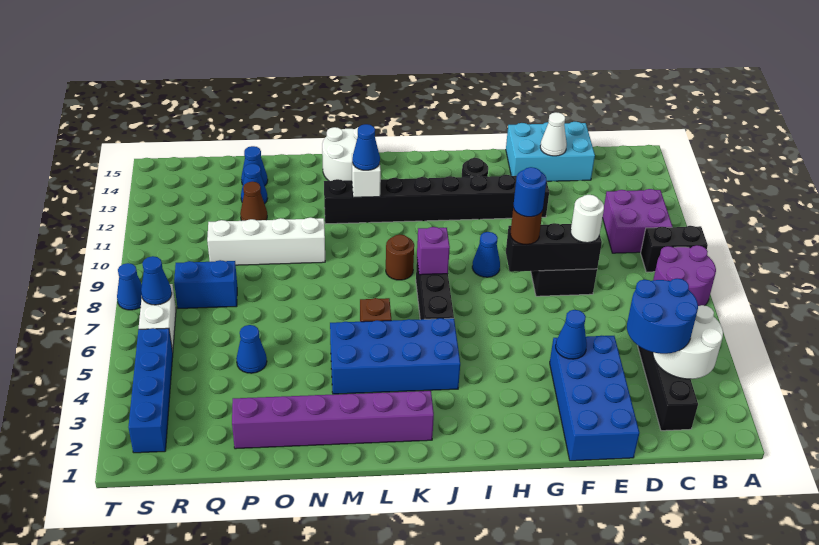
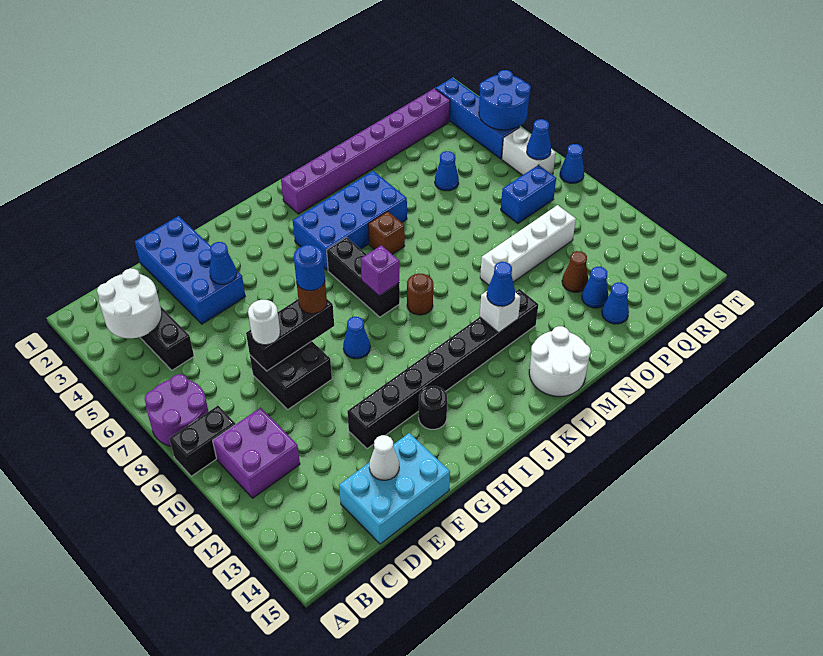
blue round brick C3:D4 level 3 -> blue round brick S4:T5 level 2
purple brick K2:P2 level 1 -> purple brick K2:R2 level 1

